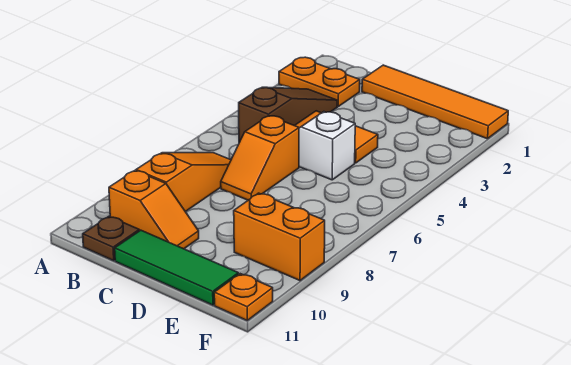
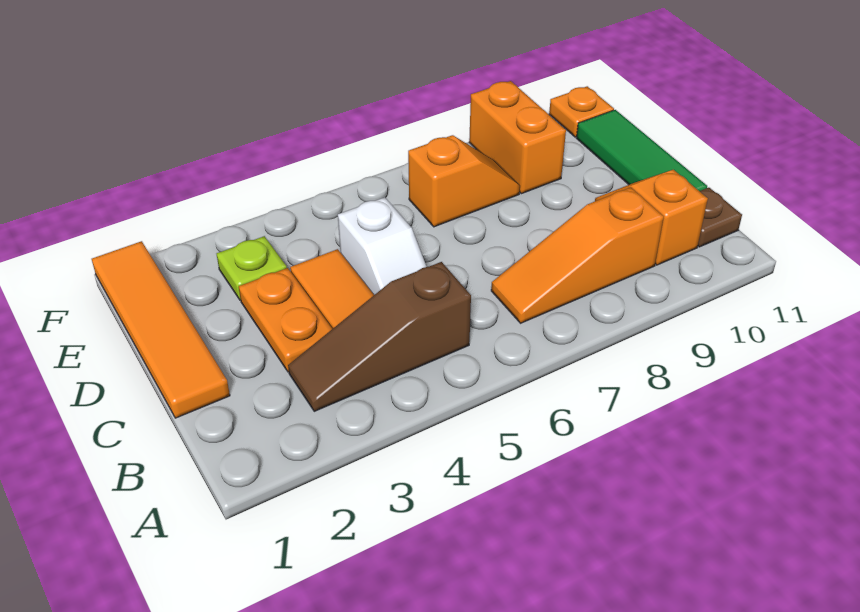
orange plate A2:B2 level 1 -> orange plate C3:D3 level 1
orange slope C6:C7 level 1 top 6 -> orange slope E7:E8 level 1 top 7
none -> lime plate E3 level 1

